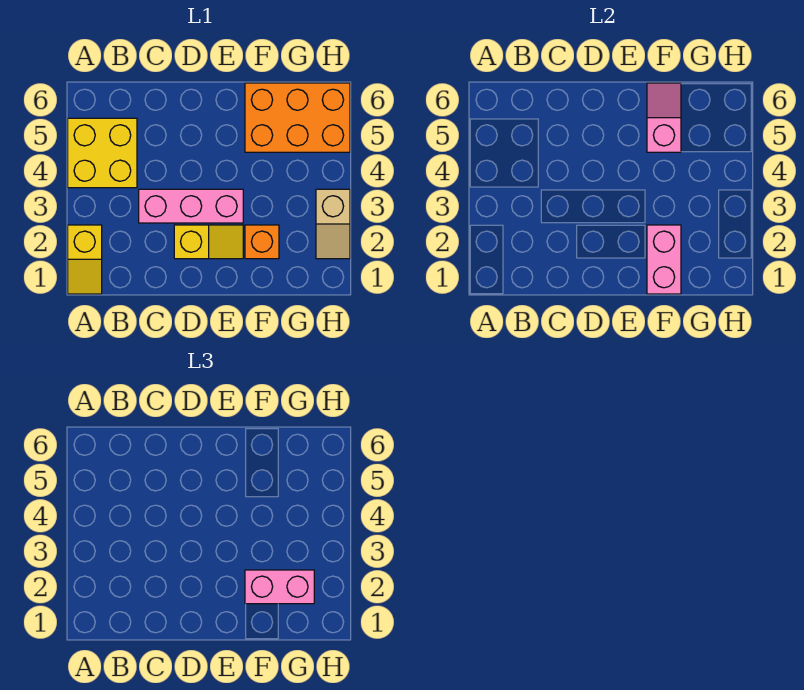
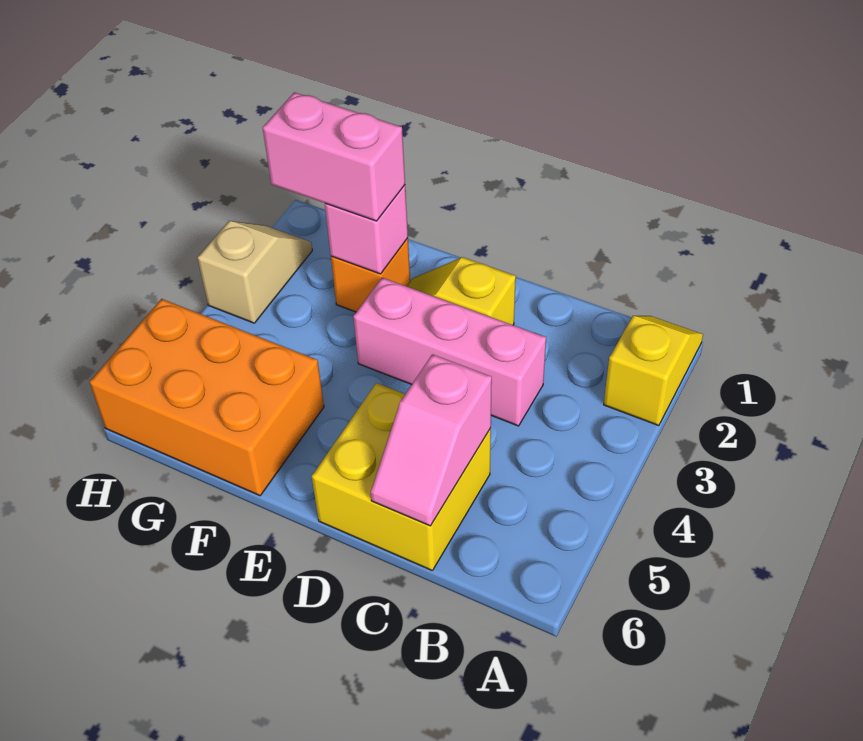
yellow brick A4:B5 level 1 -> yellow brick C5:D6 level 1
pink brick F1:F2 level 2 -> pink brick F2 level 2
pink slope F5:F6 level 2 top 5 -> pink slope C5:C6 level 2 top 5

